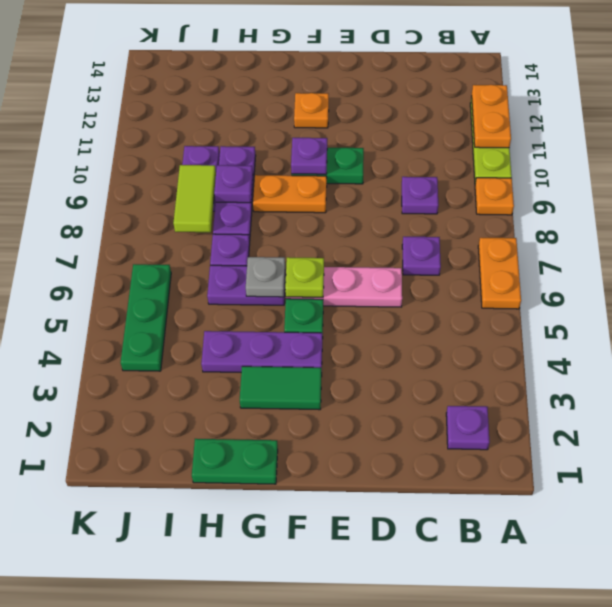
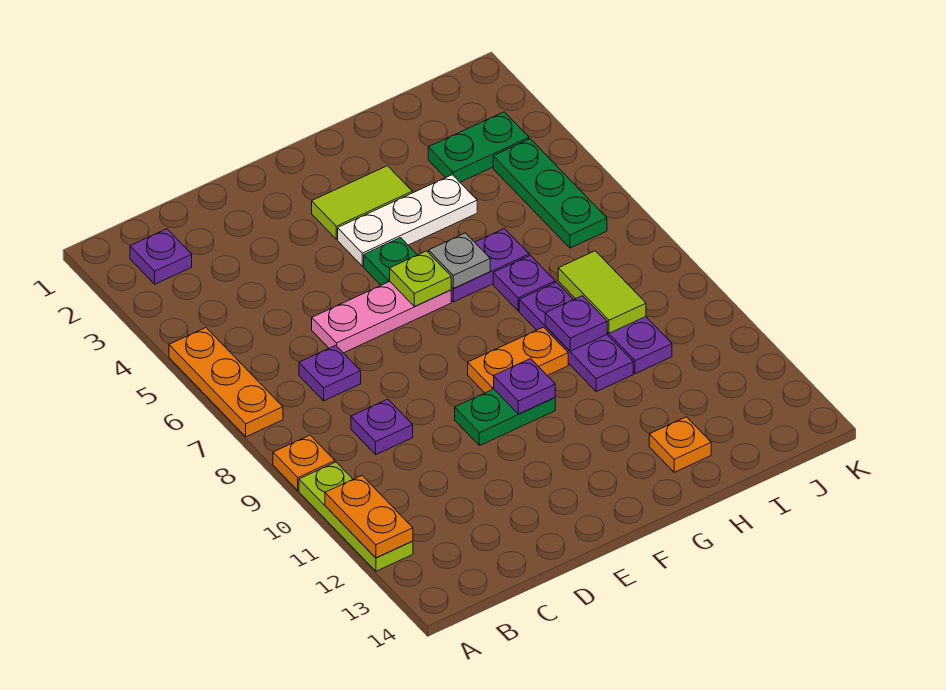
orange plate A6:A7 level 1 -> orange plate A5:A7 level 1
green tile F3:G3 level 1 -> lime tile F3:G3 level 1
purple plate F4:H4 level 1 -> white plate F4:H4 level 1
orange plate F12 level 1 -> orange plate H13 level 1
green plate G1:H1 level 1 -> green plate I3:J3 level 1

